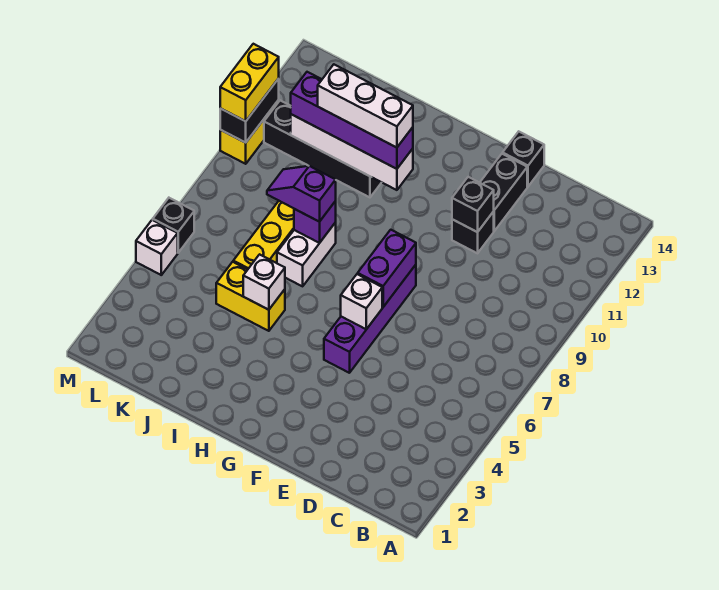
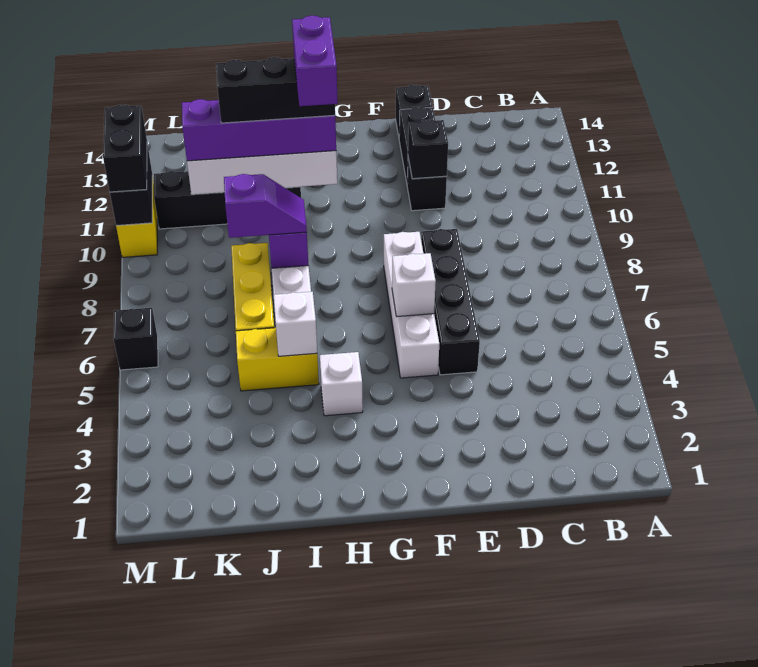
none -> black brick E5:E8 level 1
purple brick F5:F8 level 1 -> white brick F5:F8 level 1
purple brick F7:F8 level 2 -> purple brick H10:H11 level 5
white brick H11:J11 level 4 -> black brick H11:J11 level 4
purple slope I8:J8 level 3 top I -> purple slope I8:J8 level 3 top J
white brick M5 level 1 -> white brick H4 level 1
yellow brick M10:M11 level 3 -> black brick M10:M11 level 3

